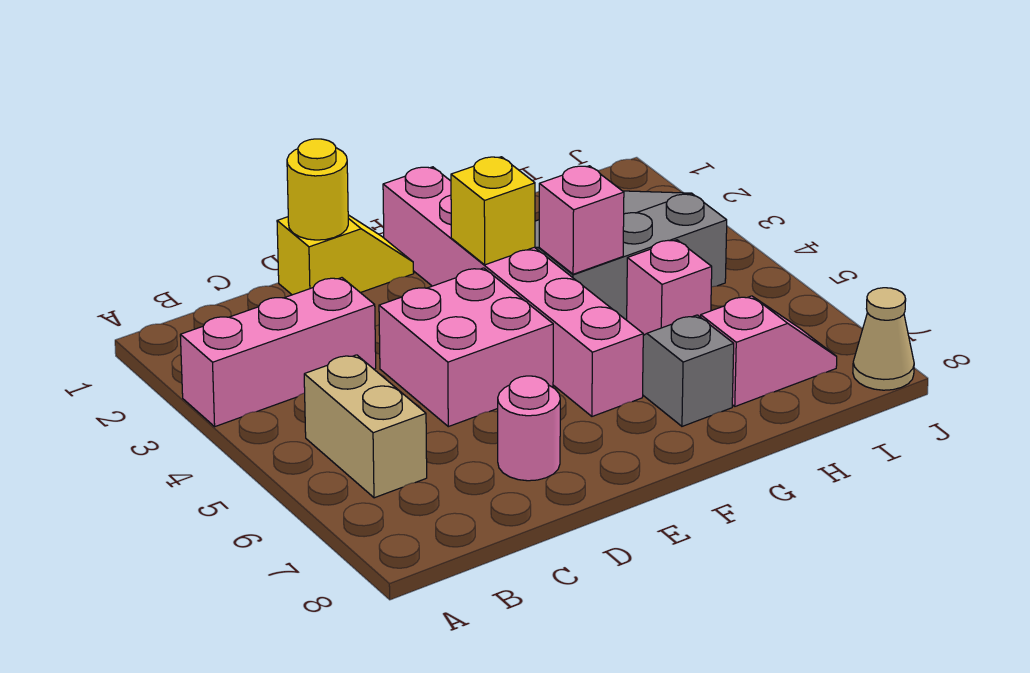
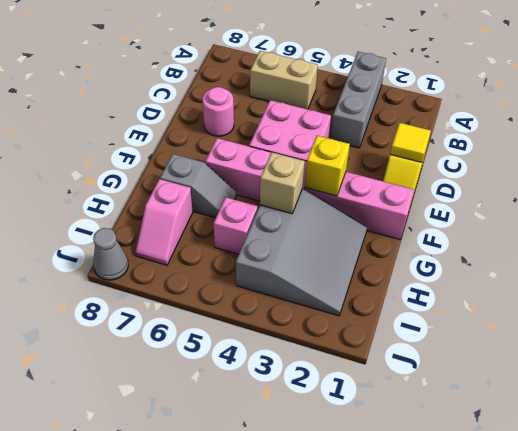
pink brick A3:C3 level 1 -> grey brick A3:C3 level 1
yellow round brick D1 level 2 -> yellow tile D1 level 2
pink brick G4 level 2 -> tan brick G4 level 2
tan cone J8 level 1 -> grey cone J8 level 1

